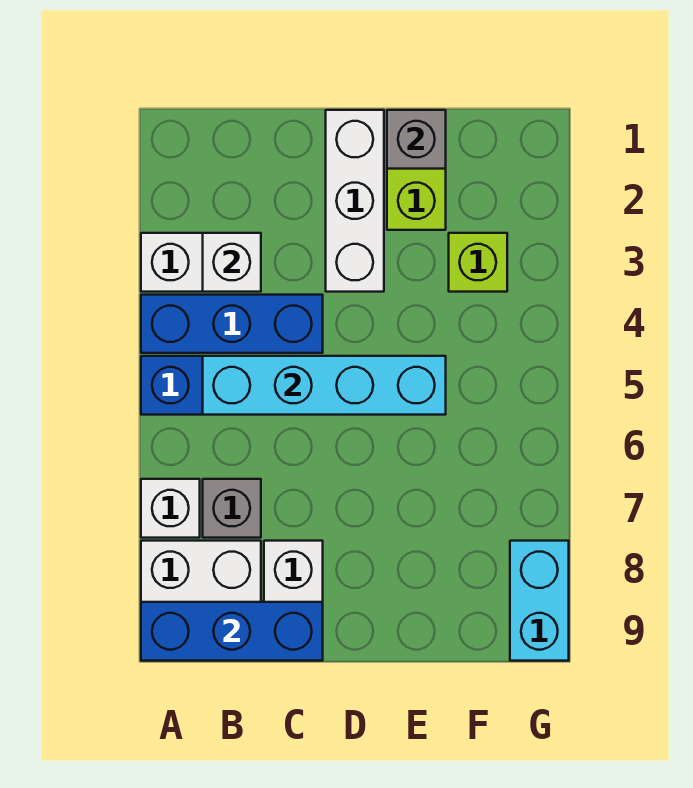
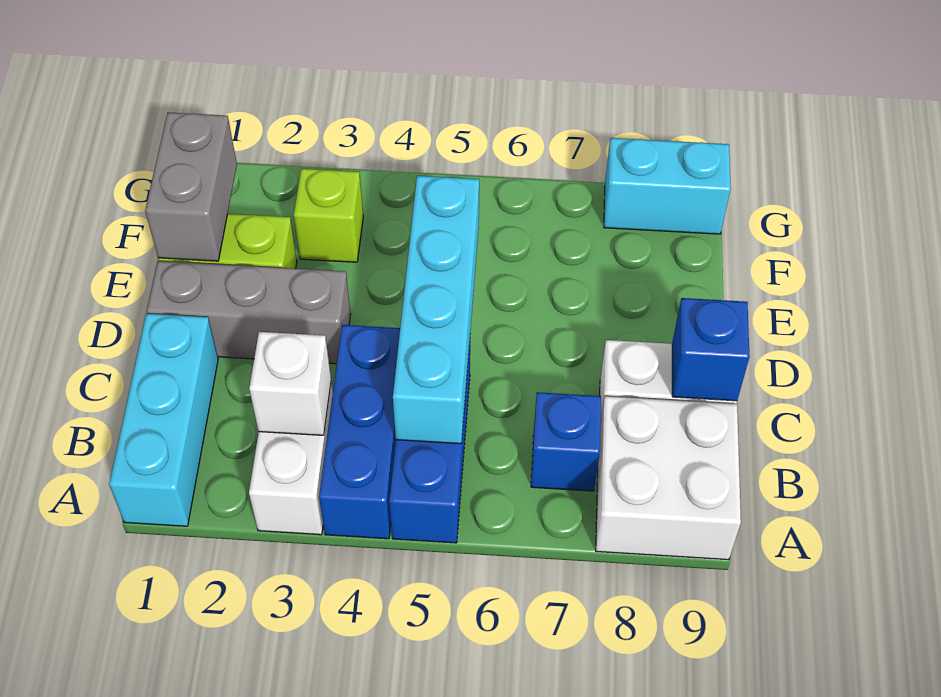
none -> cyan brick A1:C1 level 1
white brick A7 level 1 -> none
blue brick A9:C9 level 2 -> blue brick C9 level 2
grey brick B7 level 1 -> blue brick B7 level 1
white brick D1:D3 level 1 -> grey brick D1:D3 level 1
grey brick E1 level 2 -> grey brick E1:F1 level 2

